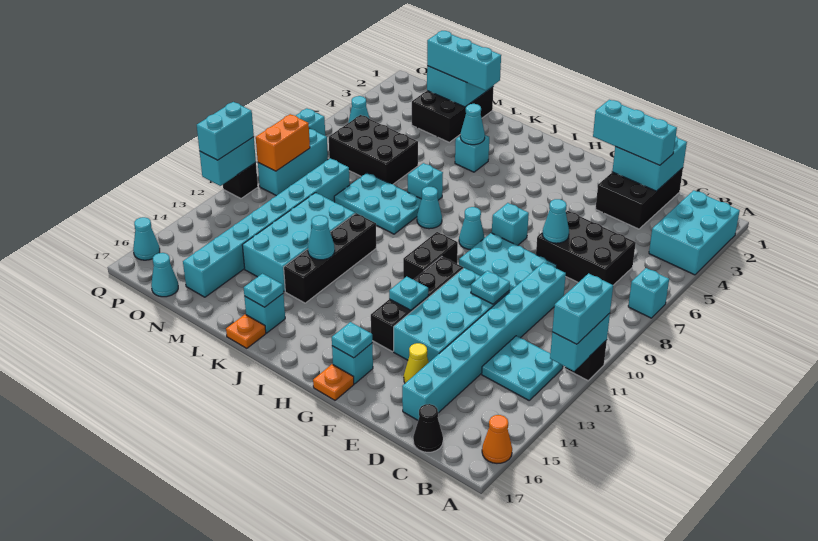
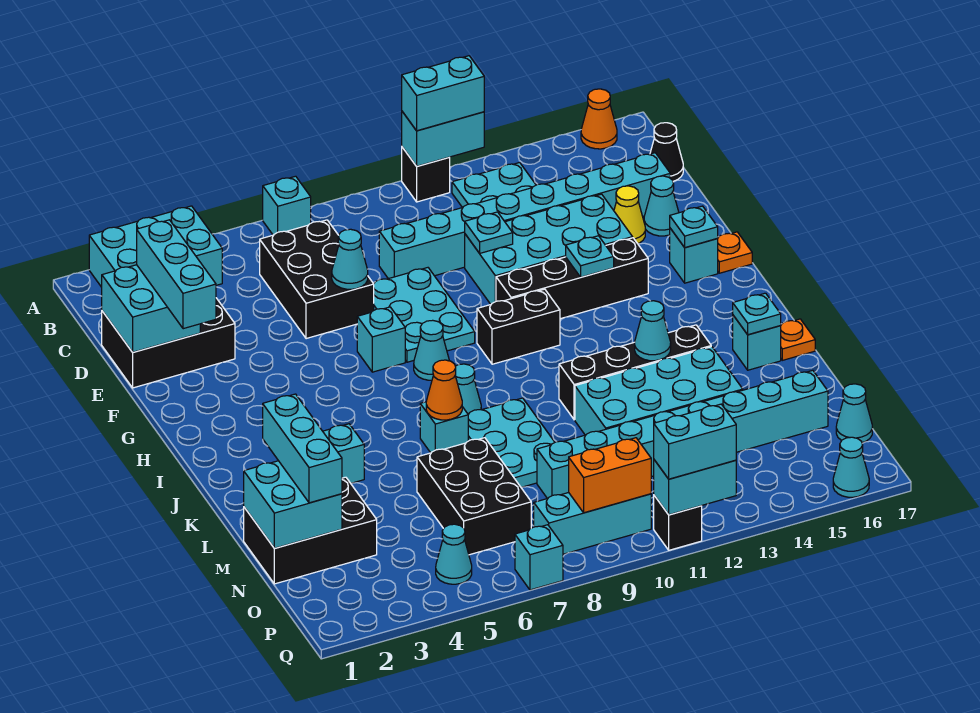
cyan cone K4 level 2 -> cyan cone E16 level 1
none -> orange cone K7 level 2

